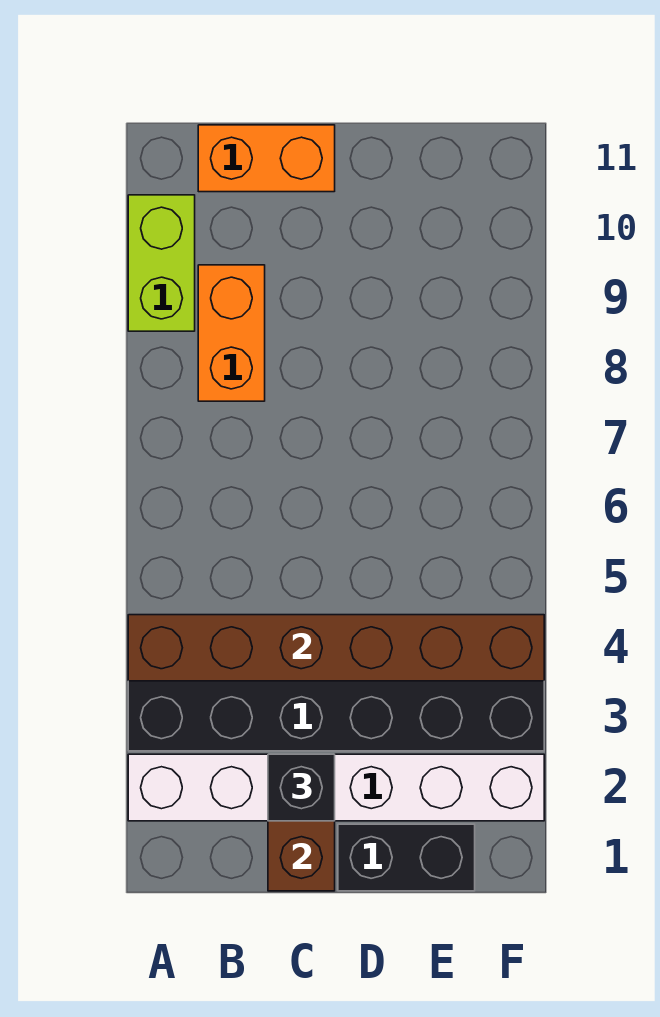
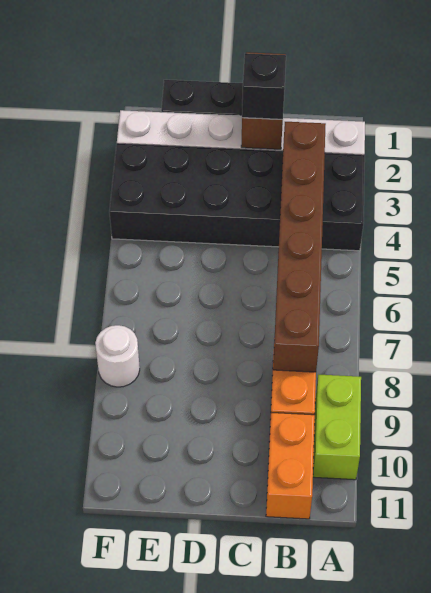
brown brick A4:F4 level 2 -> brown brick B3:B8 level 2
orange brick B11:C11 level 1 -> orange brick B10:B11 level 1
none -> white round brick F8 level 1

